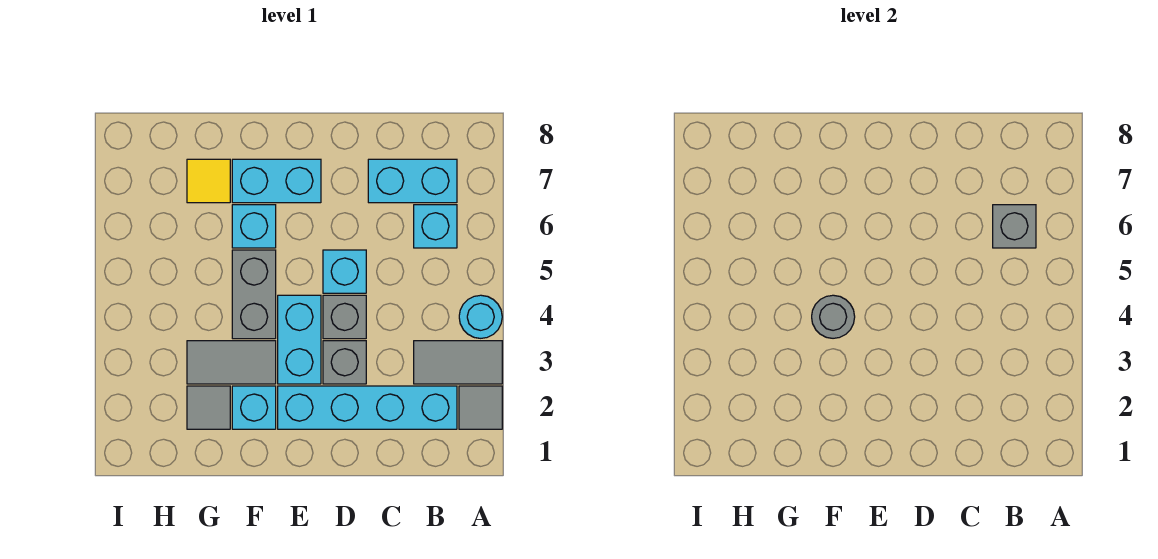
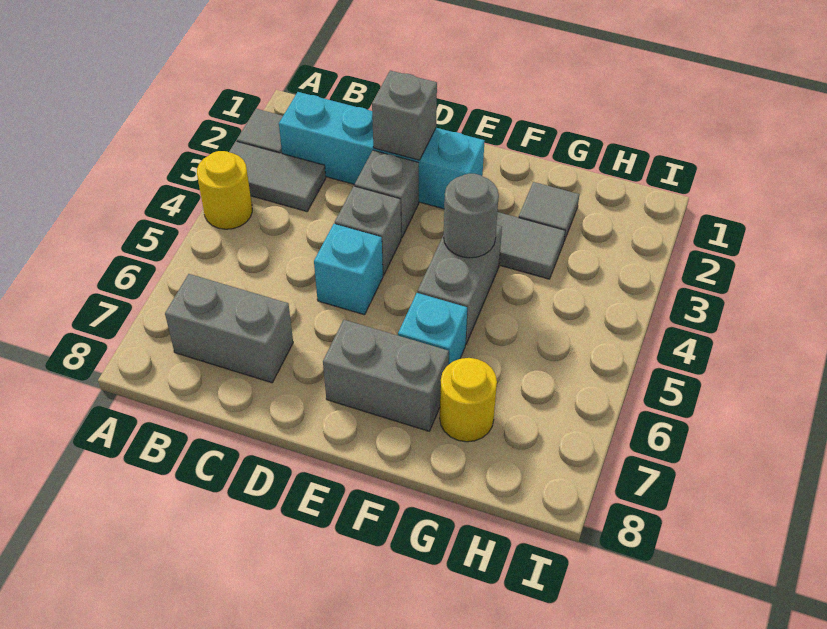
cyan round brick A4 level 1 -> yellow round brick A4 level 1
cyan brick B6 level 1 -> none
grey brick B6 level 2 -> grey brick D2 level 2
cyan brick B7:C7 level 1 -> grey brick B7:C7 level 1
cyan brick E3:E4 level 1 -> none
cyan brick E7:F7 level 1 -> grey brick E7:F7 level 1
cyan brick F2 level 1 -> none
yellow tile G7 level 1 -> yellow round brick G7 level 1

